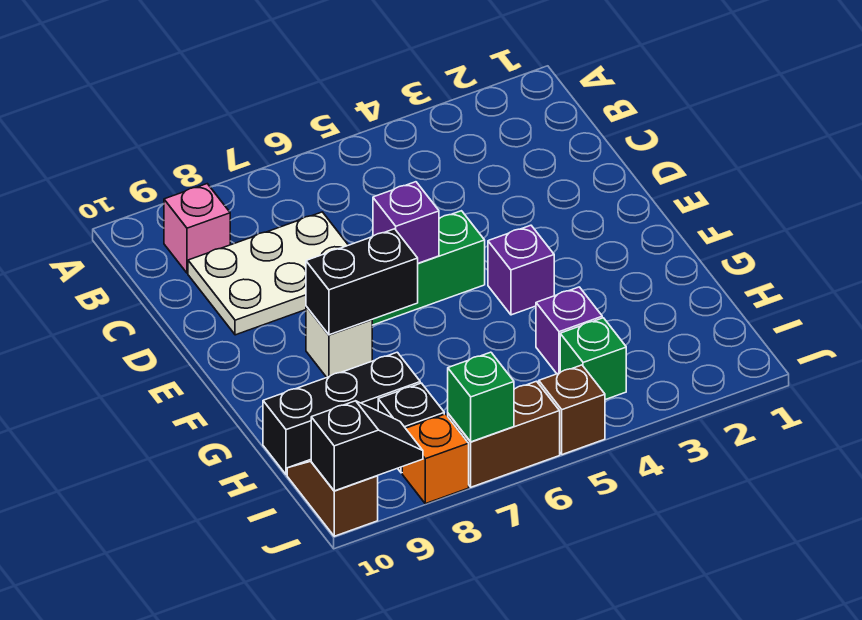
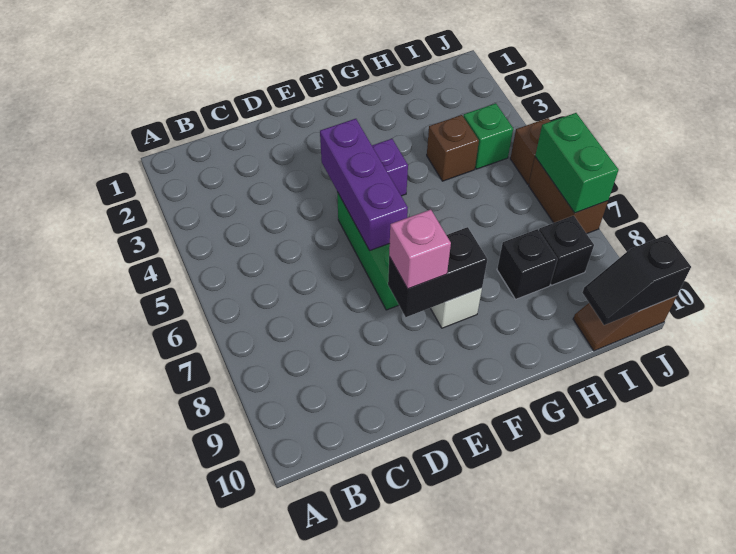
pink brick B9 level 1 -> pink brick E8 level 3
white plate C7:D9 level 1 -> none
purple brick E6 level 2 -> purple brick E4:E6 level 2
black brick F7:F8 level 2 -> black brick E8:F8 level 2
purple brick H4 level 1 -> brown brick H4 level 1
black brick H8:H10 level 1 -> black brick H8 level 1
green brick J7 level 2 -> green brick J6:J7 level 2
orange brick J8 level 1 -> none
black slope J9:J10 level 2 top 10 -> black slope I10:J10 level 2 top J

